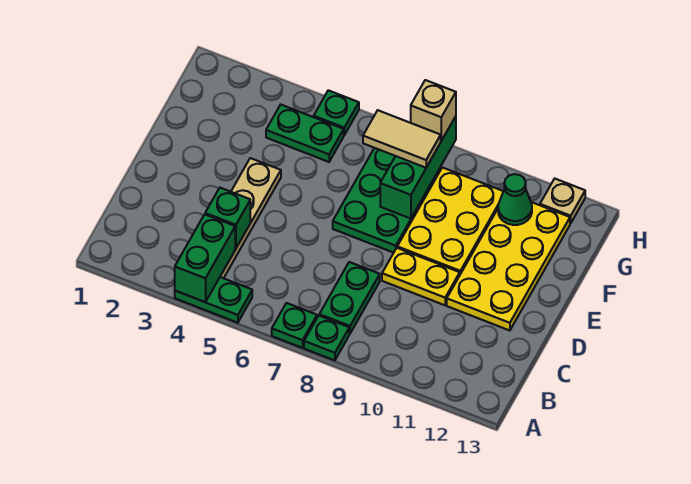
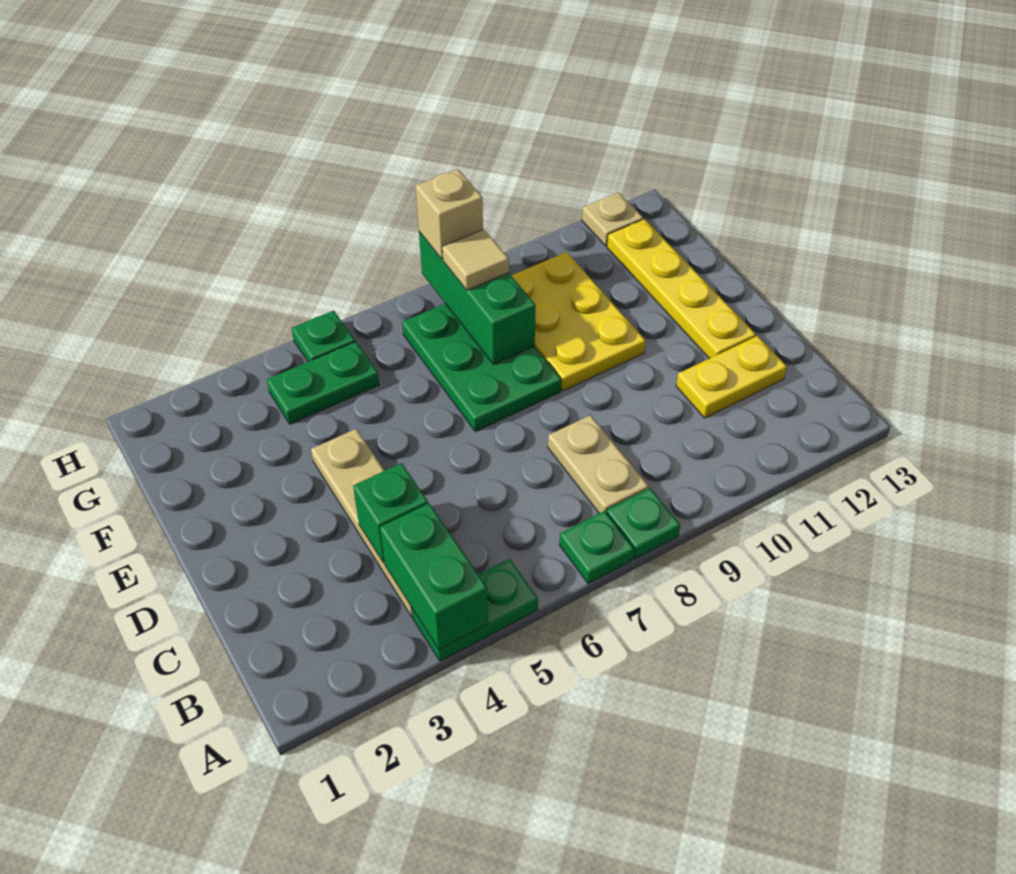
green plate B8:C8 level 1 -> tan plate B8:C8 level 1
yellow plate D9:D10 level 1 -> yellow plate C11:C12 level 1
yellow plate D11:G12 level 1 -> yellow plate D12:G12 level 1
tan tile G7:G8 level 3 -> tan tile G8 level 3
green cone G11 level 2 -> none

